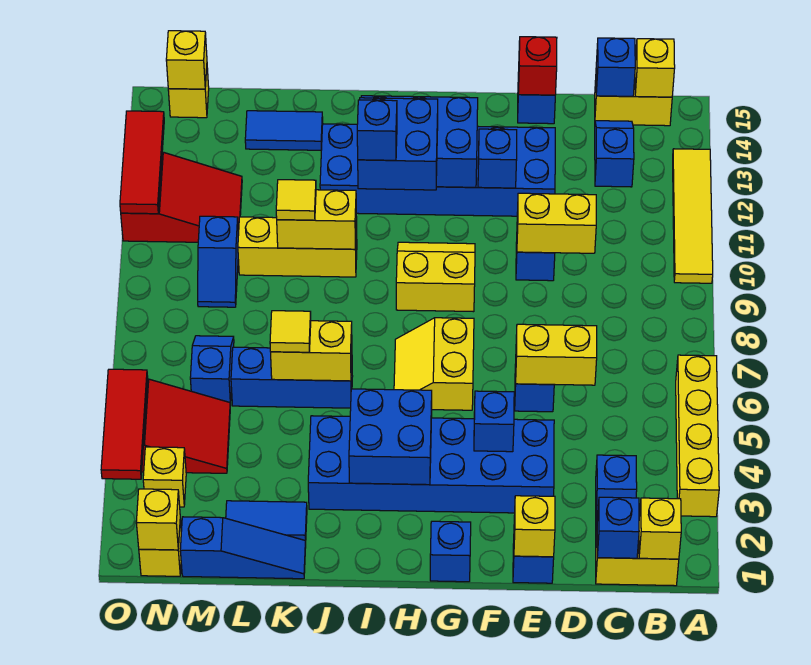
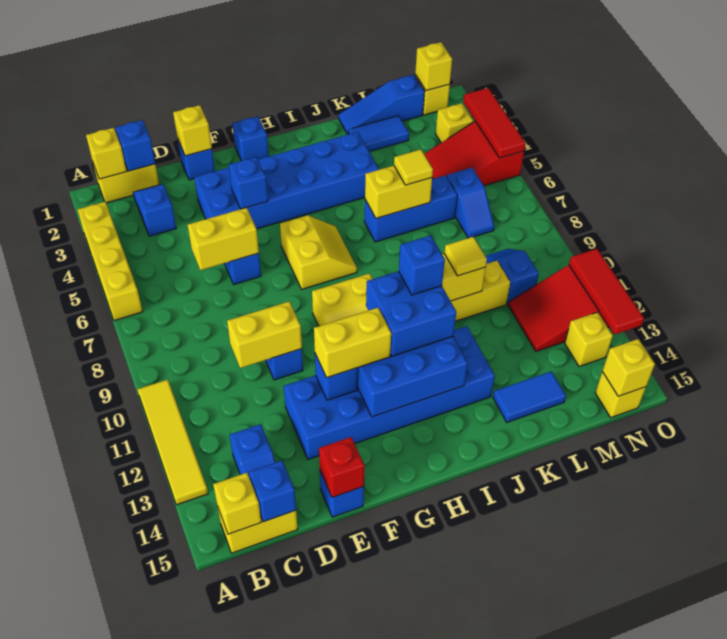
none -> yellow brick F12:G12 level 3
blue brick H3:I4 level 2 -> none
none -> yellow brick N13 level 1

